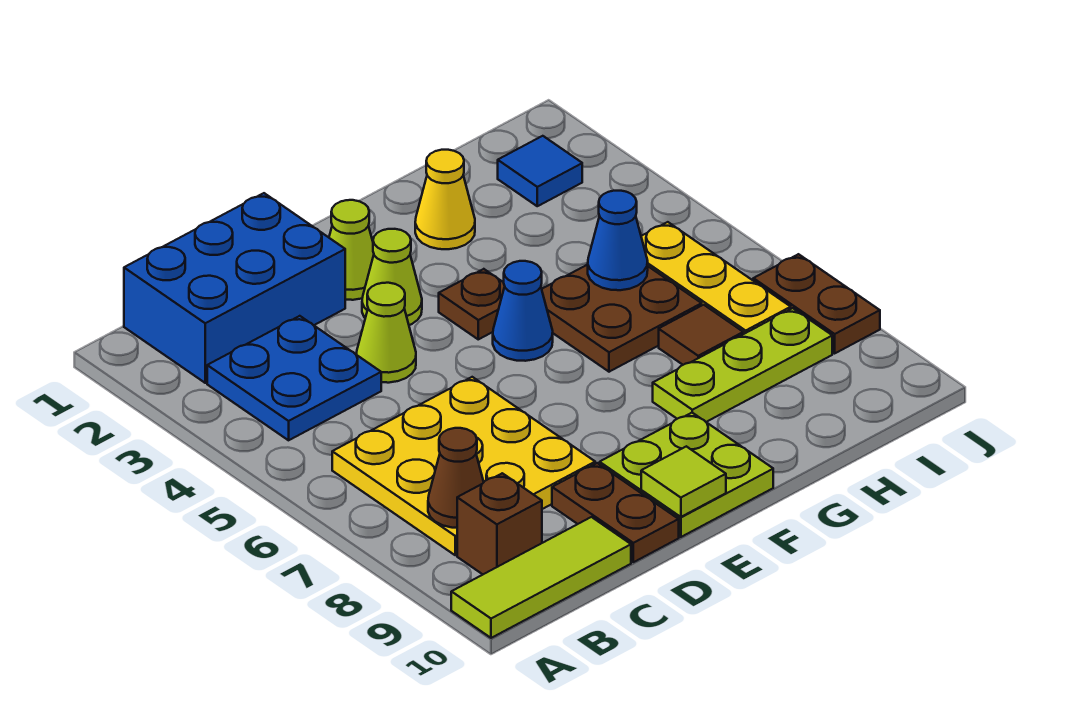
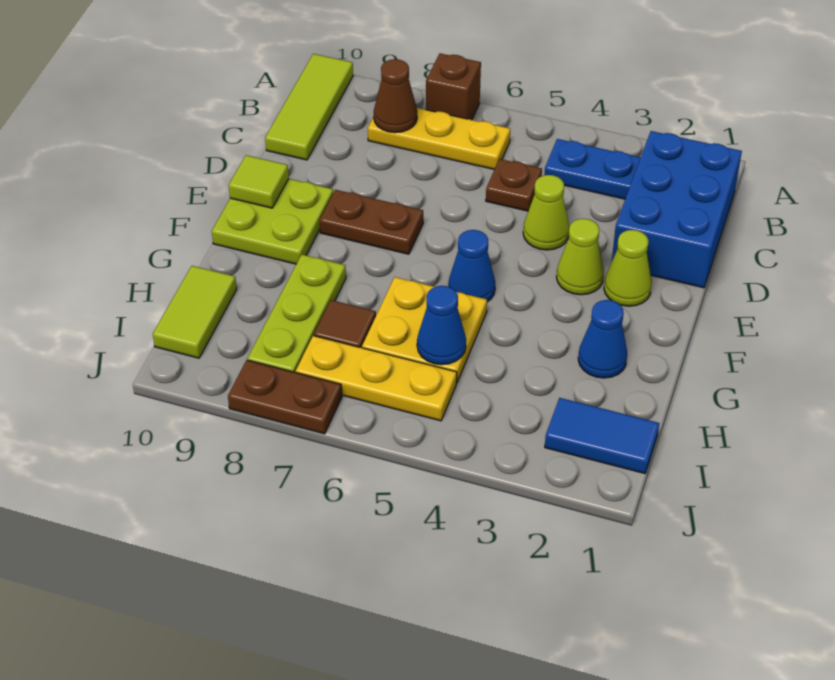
blue plate B3:C4 level 1 -> blue plate B3:B4 level 1
yellow plate B6:D8 level 1 -> yellow plate B6:B8 level 1
brown brick B9 level 1 -> brown brick A7 level 1
brown plate D9:D10 level 1 -> brown plate E7:E8 level 1
brown plate F4 level 1 -> brown plate C5 level 1
yellow cone G2 level 1 -> blue cone G2 level 1
brown plate G5:H6 level 1 -> yellow plate G5:H6 level 1
none -> lime tile H10:I10 level 1
blue tile I2 level 1 -> blue tile I1:I2 level 1

